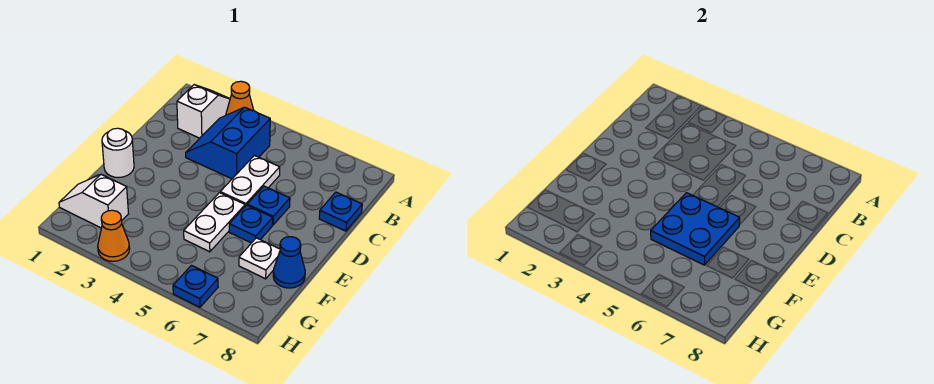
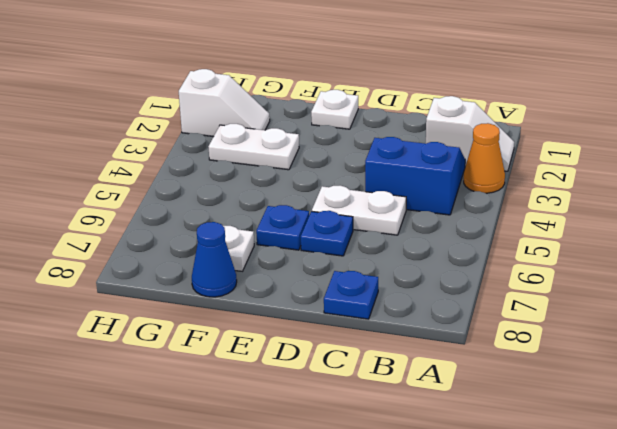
white round brick E1 level 1 -> white plate E1 level 1
white plate E5:F5 level 1 -> white plate F3:G3 level 1
blue plate E5:F6 level 2 -> none
white slope G1:G2 level 1 top 2 -> white slope G2:H2 level 1 top H
orange cone H3 level 1 -> none
blue plate H6 level 1 -> none

